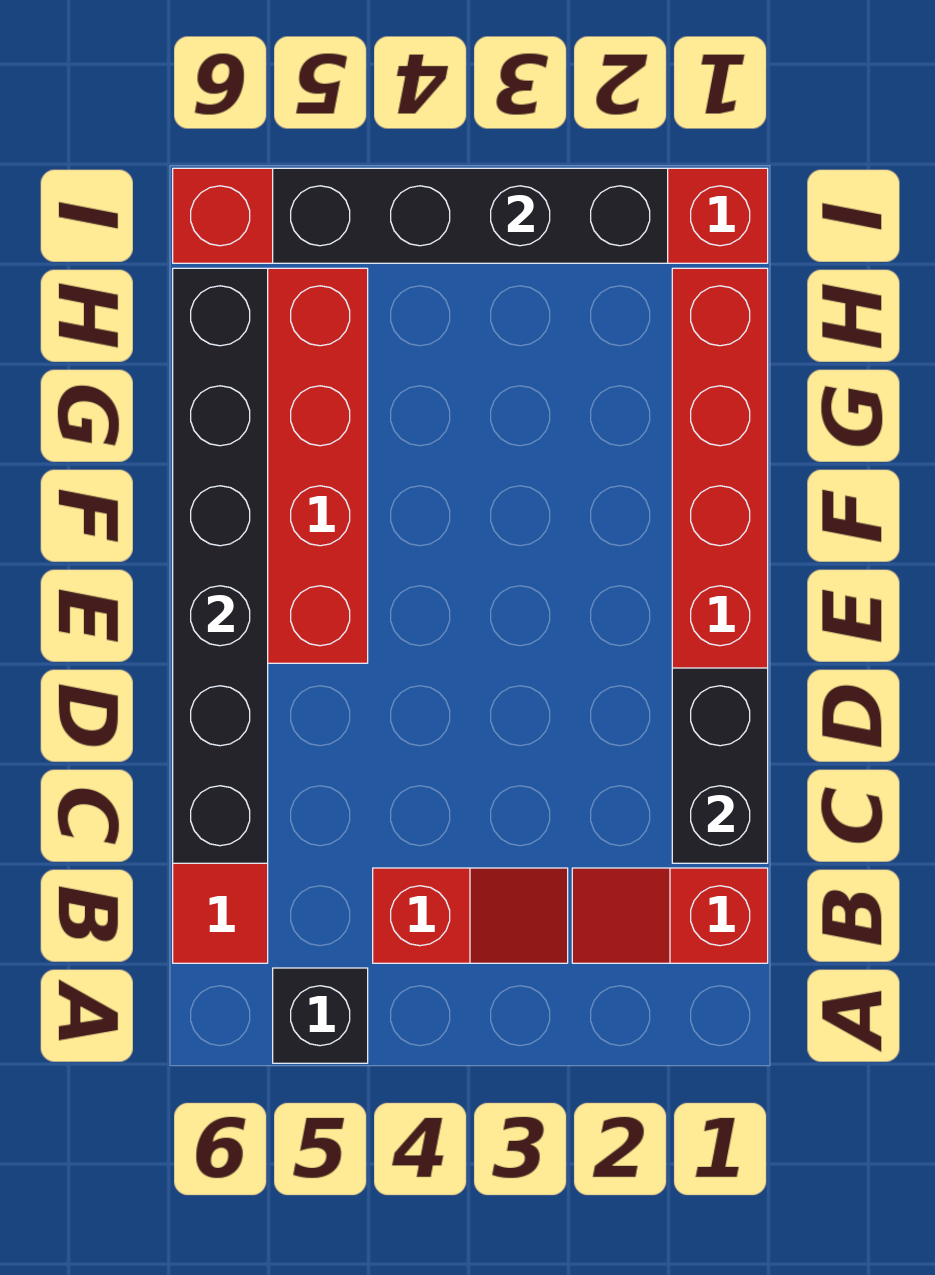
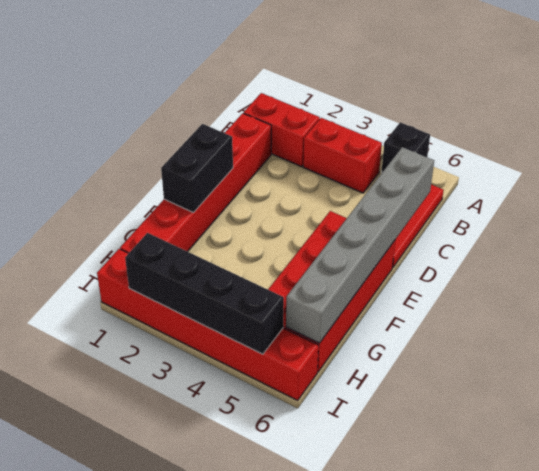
red slope B1:B2 level 1 top 1 -> red brick B1:B2 level 1
red slope B3:B4 level 1 top 4 -> red brick B3:B4 level 1
black brick C1:D1 level 2 -> black brick E1:F1 level 2
black brick C6:H6 level 2 -> grey brick C6:H6 level 2

